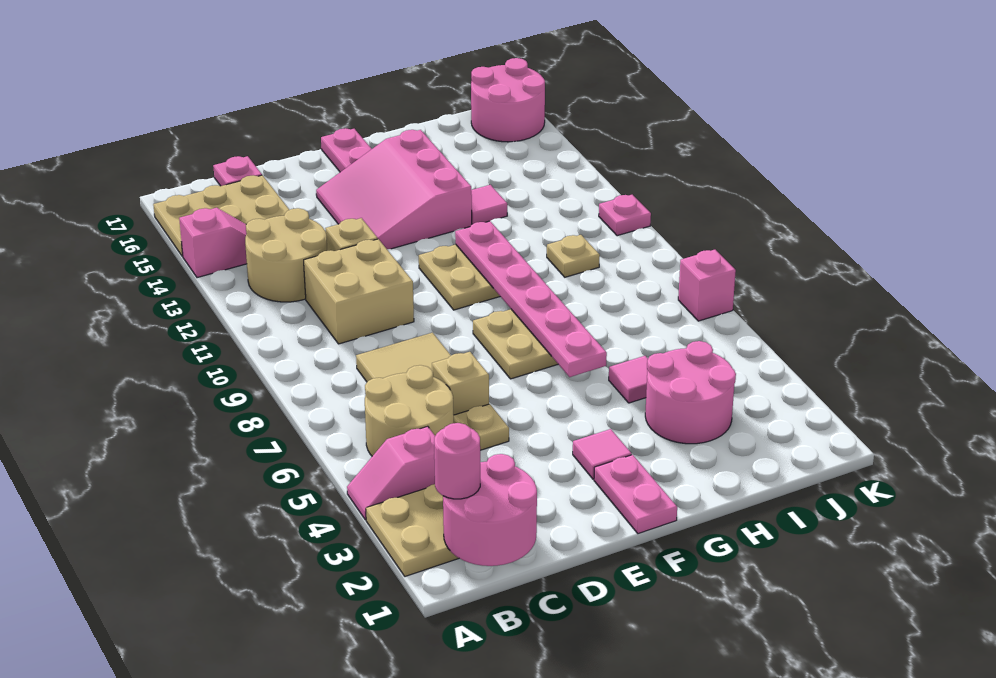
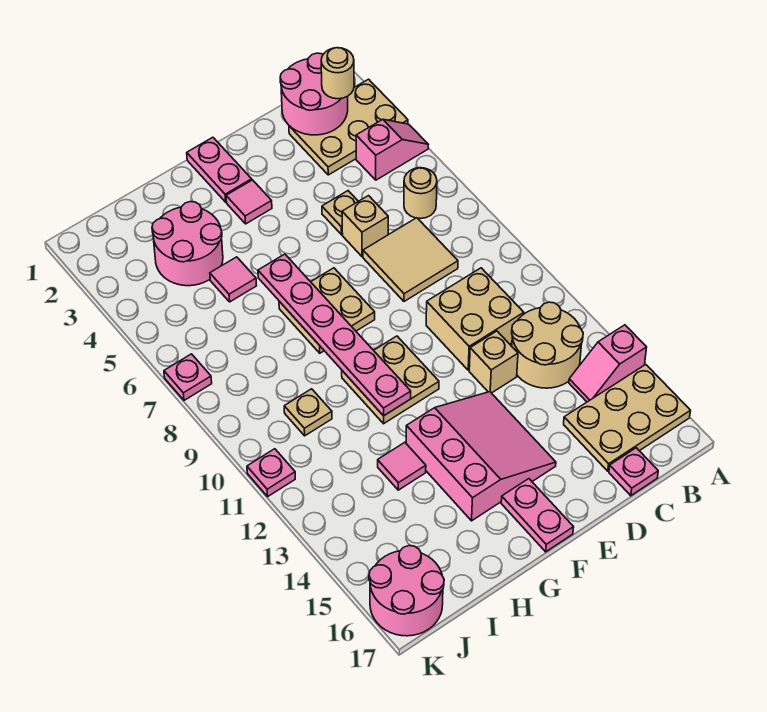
pink round brick B2 level 3 -> tan round brick B2 level 3
tan round brick B5:C6 level 1 -> tan round brick B6 level 1
pink brick K7 level 1 -> pink plate K7 level 1

